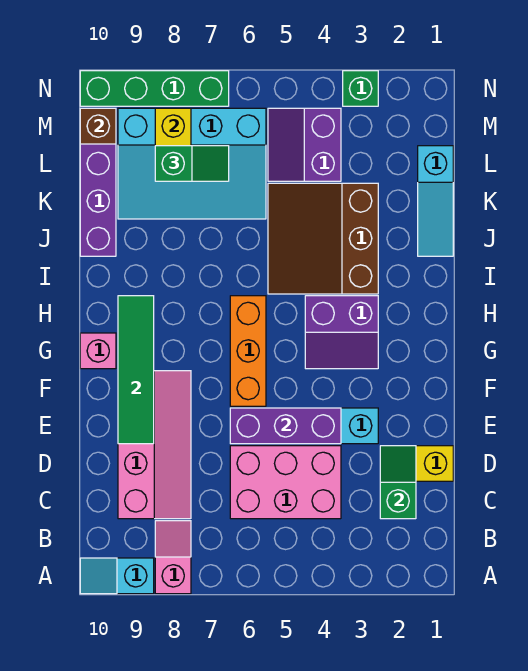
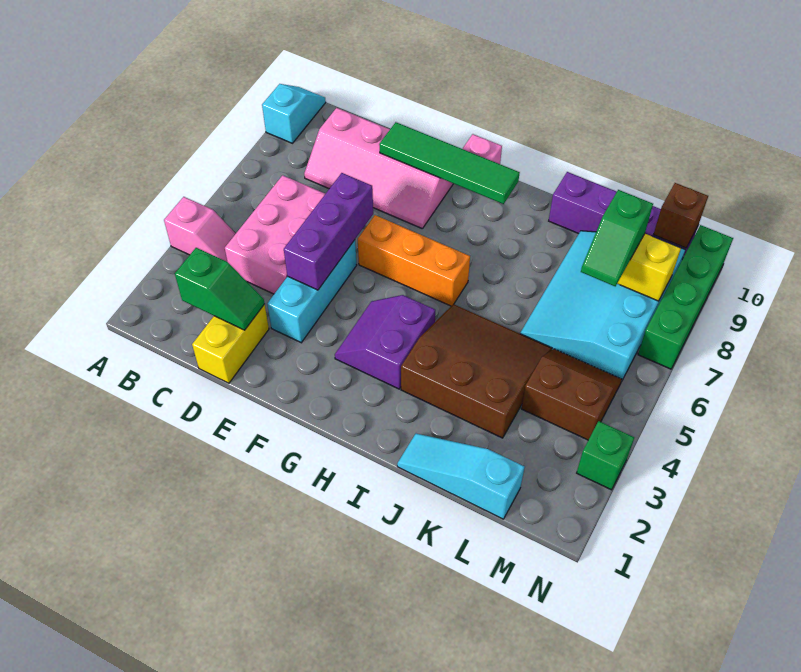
pink slope A8:B8 level 1 top A -> pink slope A4:B4 level 1 top A
purple slope L4:M5 level 1 top 4 -> brown slope L4:M5 level 1 top 4

